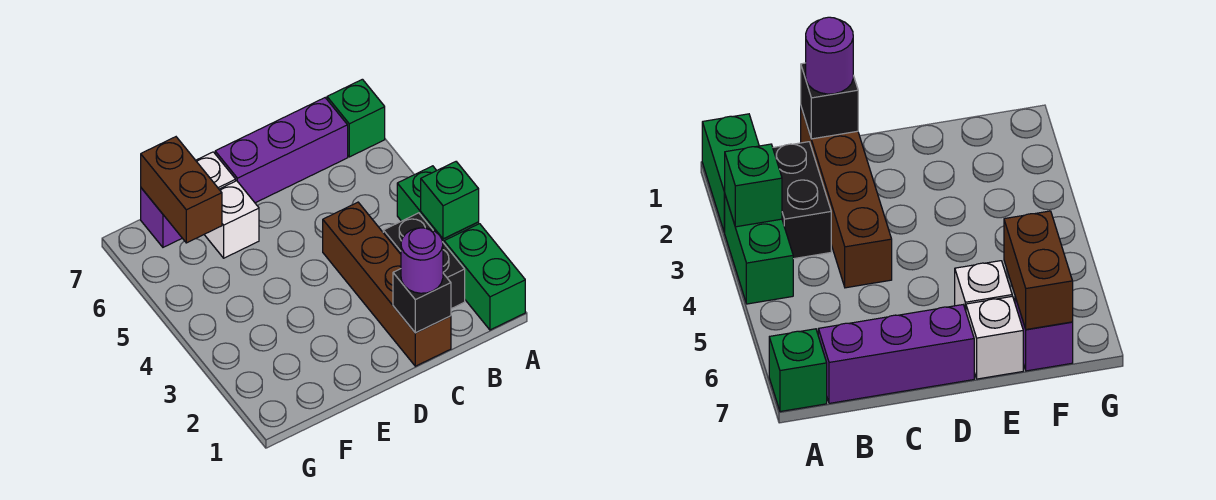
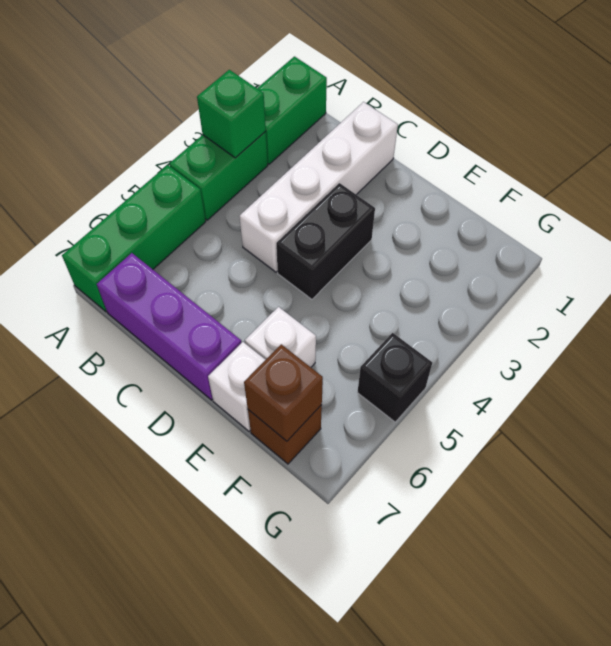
green brick A7 level 1 -> green brick A5:A7 level 1
black brick B2:B3 level 1 -> black brick D3:D4 level 1
brown brick C1:C4 level 1 -> white brick C1:C4 level 1
black brick C1 level 2 -> black brick G5 level 1
purple round brick C1 level 3 -> none
brown brick F6:F7 level 2 -> brown brick F7 level 2
purple brick F7 level 1 -> brown brick F7 level 1

